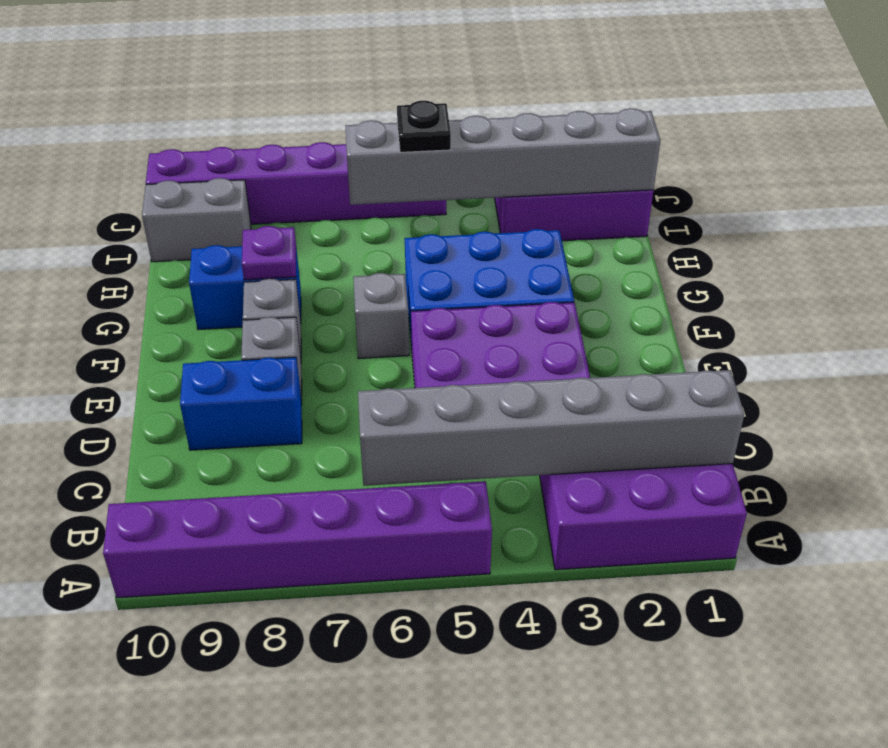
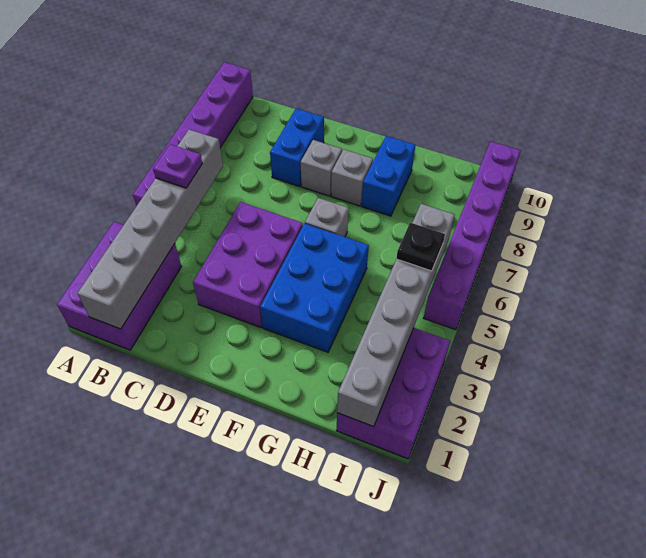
purple plate G8 level 2 -> purple plate B5 level 3
grey brick I9:I10 level 1 -> none

